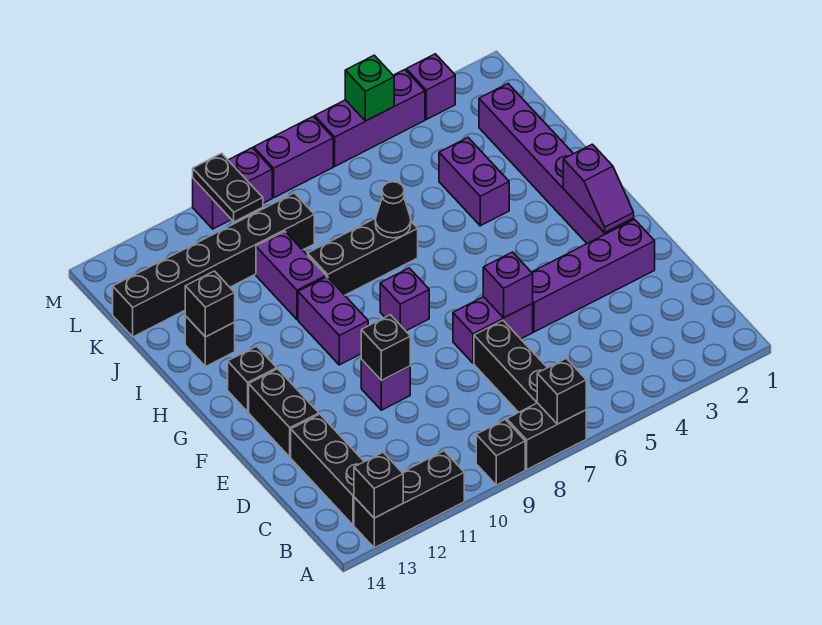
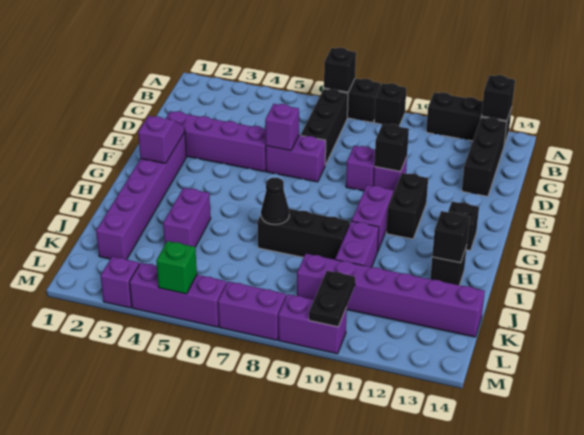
black brick E13:F13 level 1 -> black brick F11:G11 level 1
purple brick G8 level 1 -> purple brick E9 level 1
black brick K9:K14 level 1 -> purple brick K9:K14 level 1

